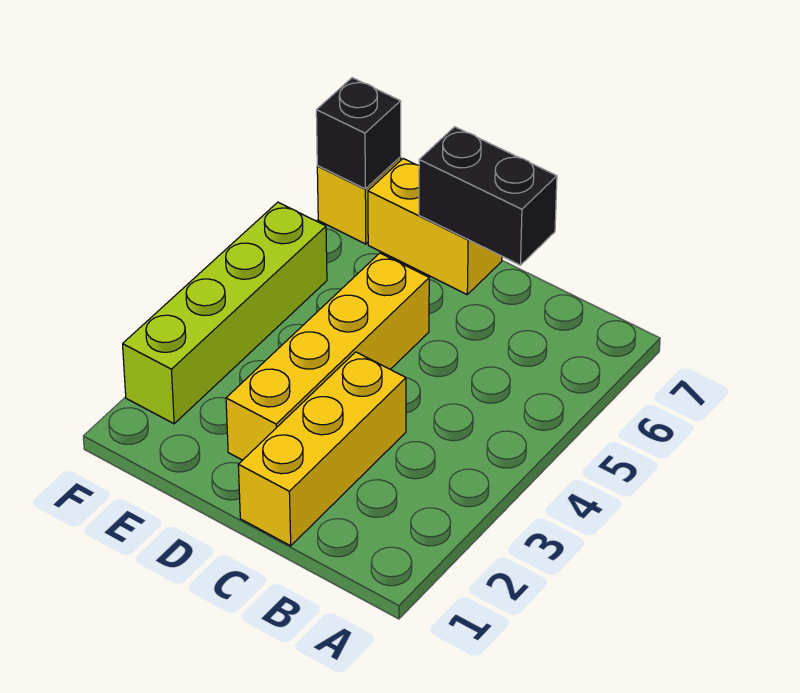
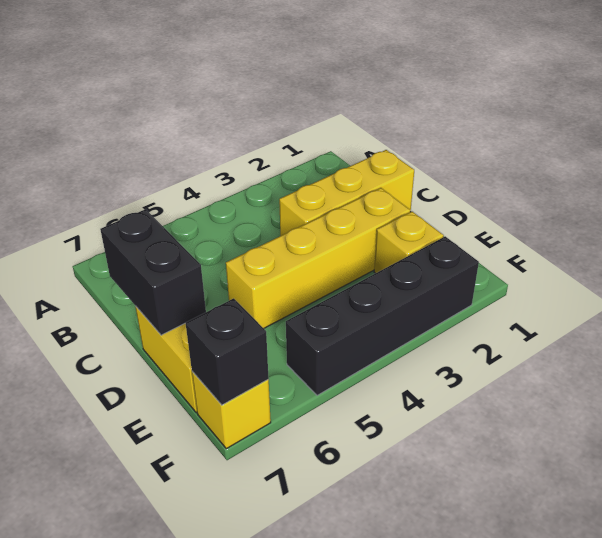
none -> yellow brick E2 level 1
lime brick F2:F5 level 1 -> black brick F2:F5 level 1

